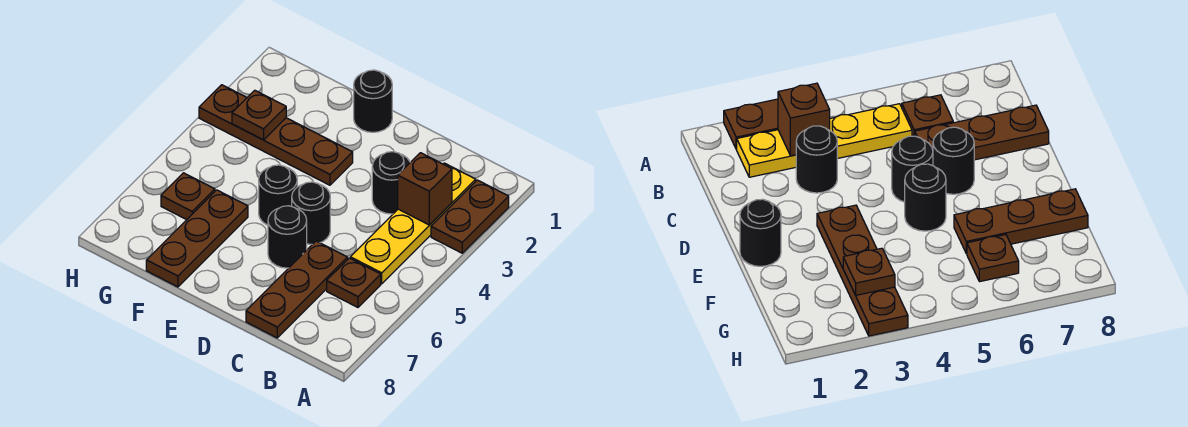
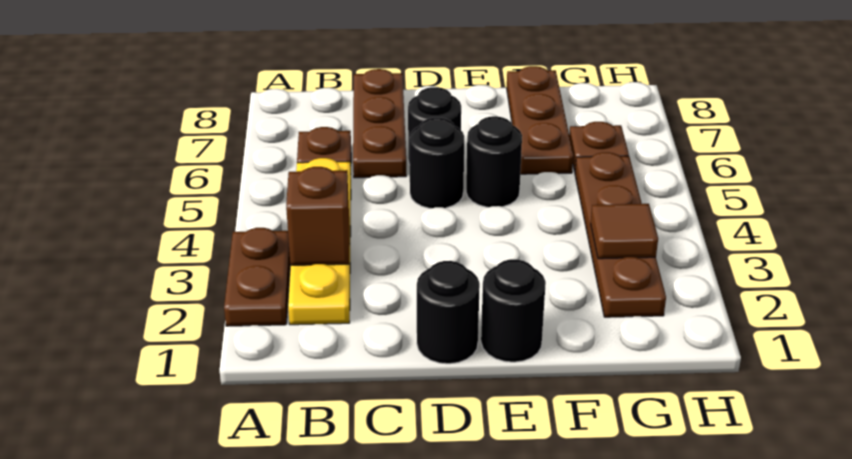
black round brick C3 level 1 -> black round brick D1 level 1
brown plate E3:H3 level 1 -> brown plate G2:G5 level 1
brown plate G3 level 2 -> brown tile G3 level 2

